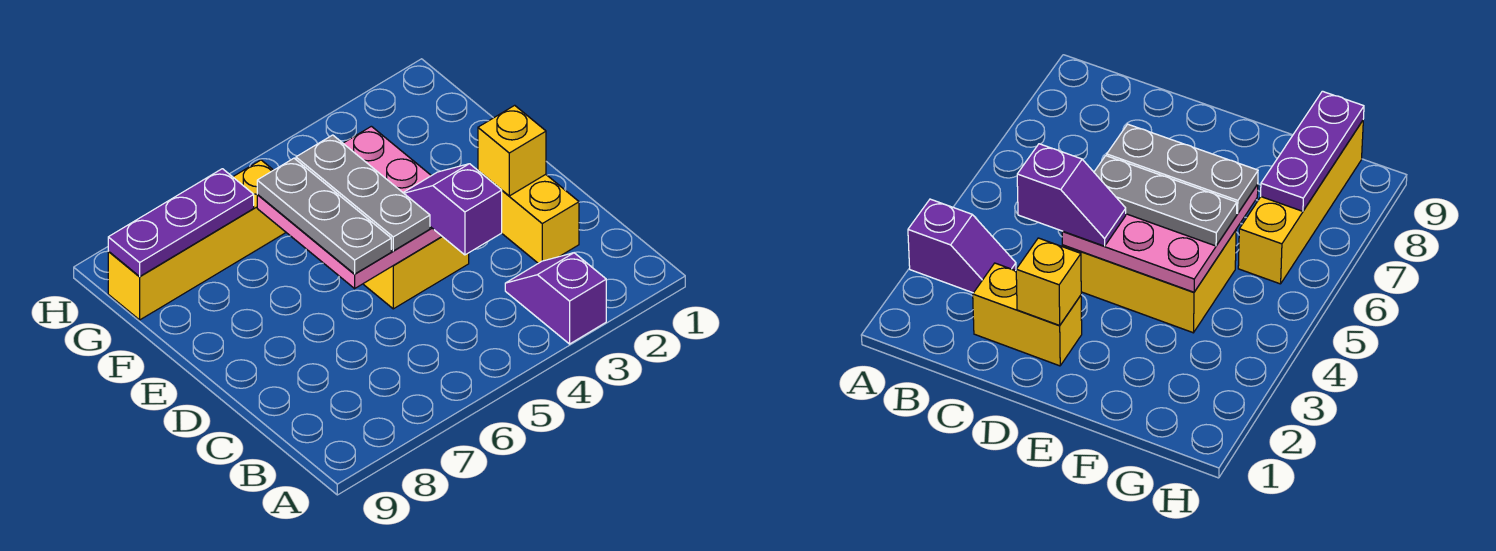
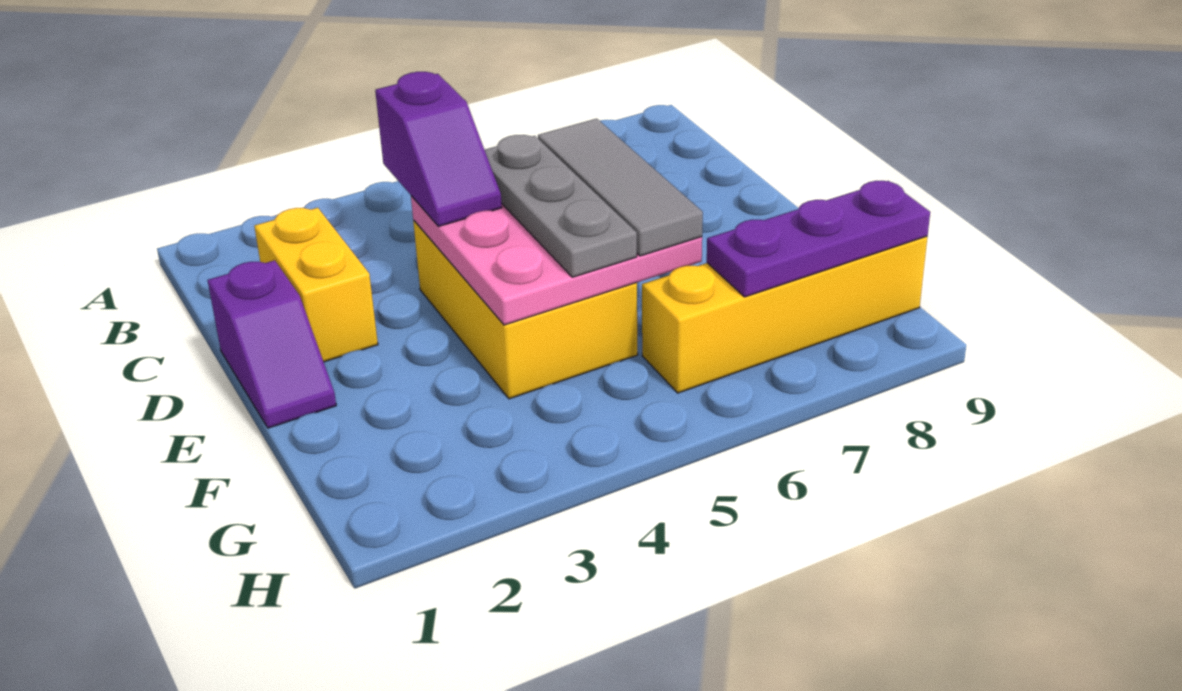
purple slope A3:B3 level 1 top A -> purple slope D1:E1 level 1 top D
yellow brick D2 level 2 -> none
grey plate D6:F6 level 3 -> grey tile D6:F6 level 3

